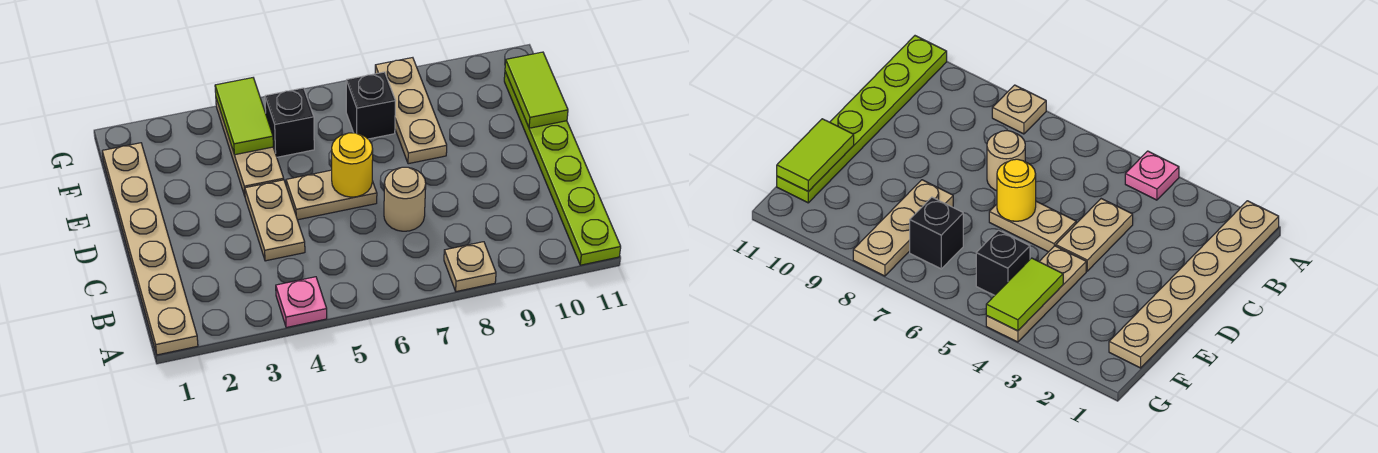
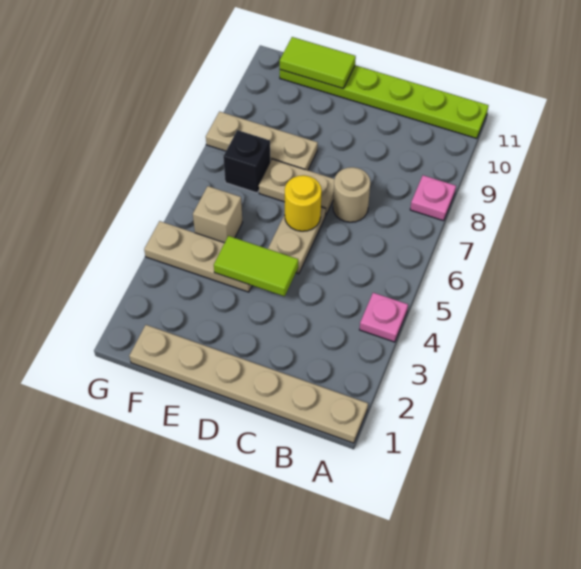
tan plate A8 level 1 -> pink plate A8 level 1
tan plate C4:D4 level 1 -> tan plate D7:E7 level 1
lime tile F4:G4 level 2 -> lime tile D4:E4 level 2
black brick F5 level 1 -> tan brick F5 level 1

